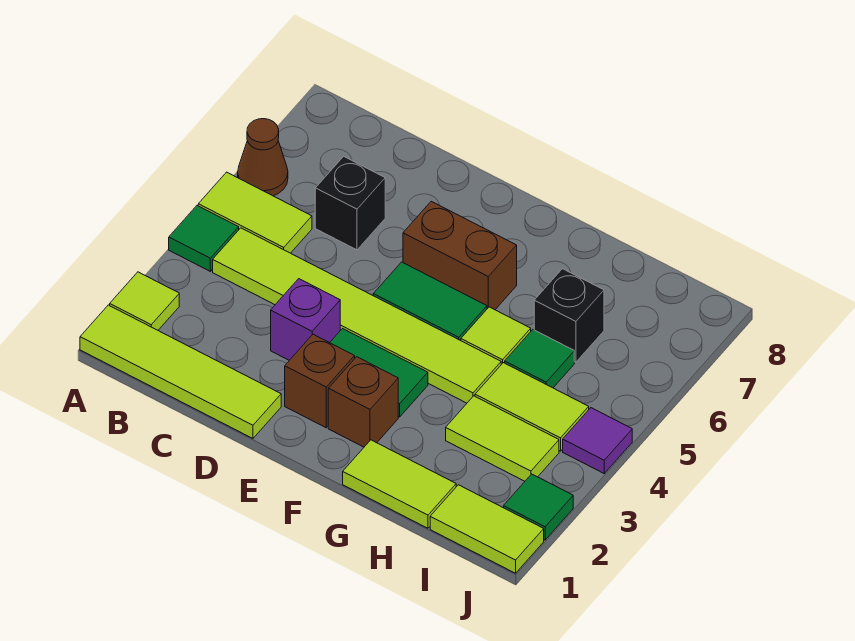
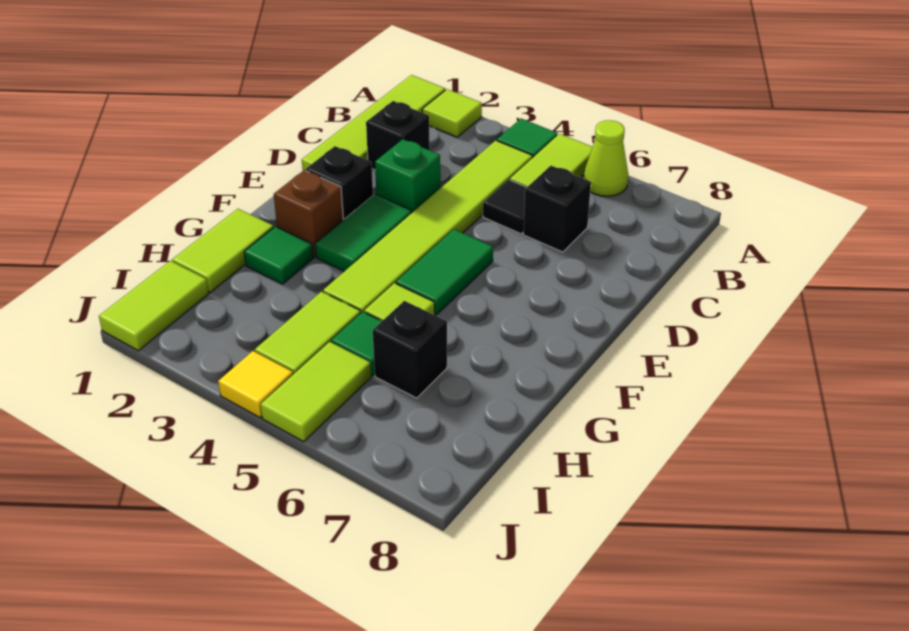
brown cone A6 level 1 -> lime cone A6 level 1
none -> black brick C2 level 1
none -> black tile C5 level 1
purple brick D3 level 1 -> green brick D3 level 1
brown brick E2 level 1 -> black brick E2 level 1
brown brick E6:F6 level 1 -> none
lime tile H3:I3 level 1 -> lime tile I5:J5 level 1
green tile J2 level 1 -> green tile G2 level 1
purple tile J4 level 1 -> yellow tile J4 level 1

